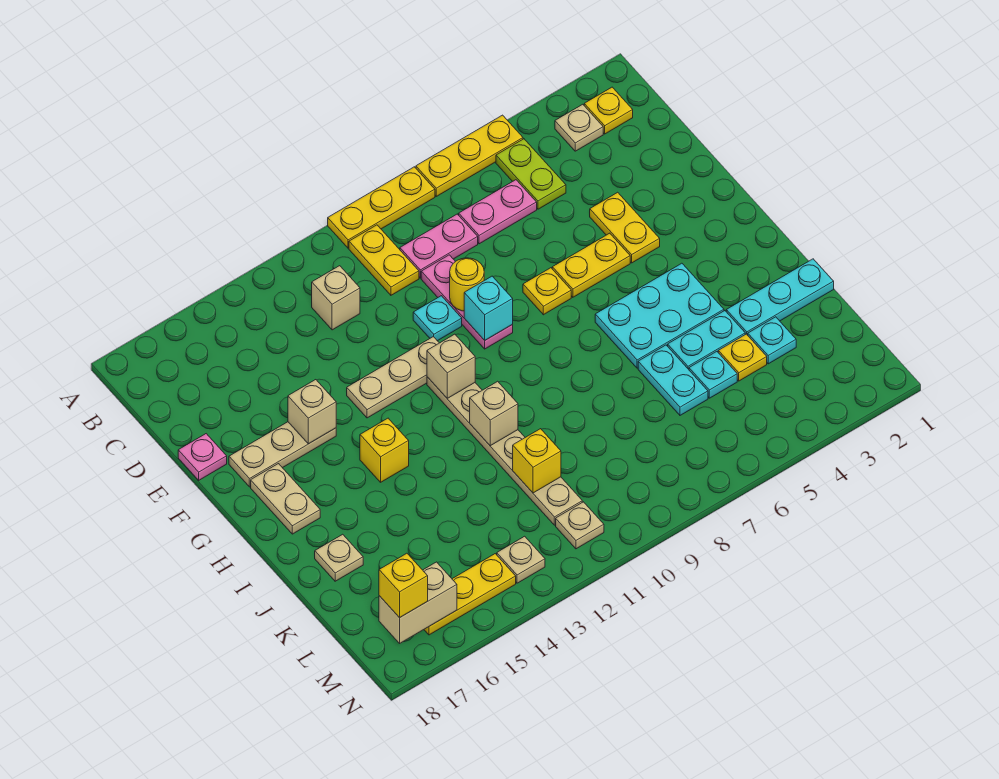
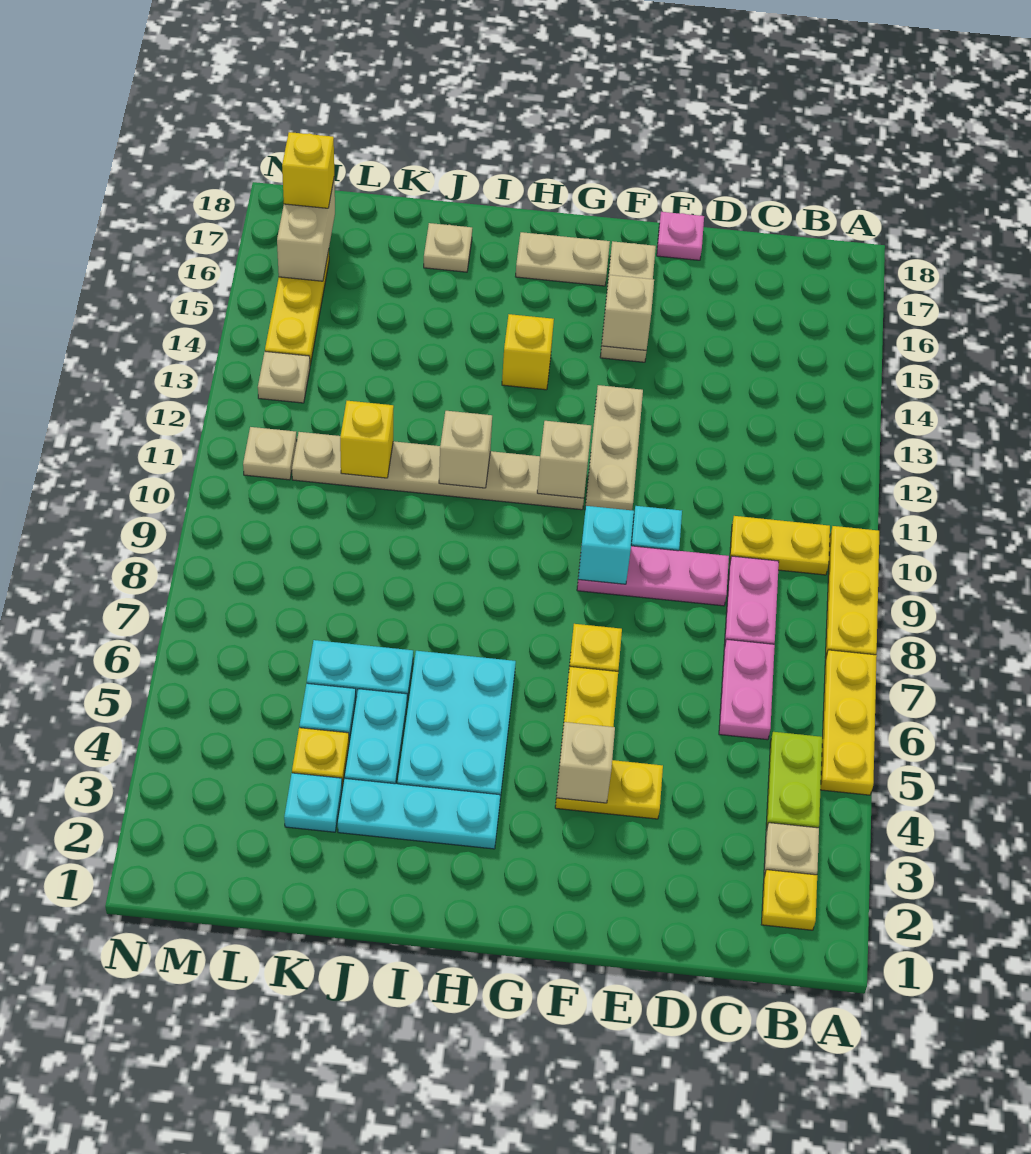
lime plate B5:C5 level 1 -> lime plate B4:B5 level 1
tan brick C12 level 1 -> tan brick F4 level 2
yellow round brick E9 level 2 -> none
cyan plate J1:J3 level 1 -> cyan plate H3:J3 level 1

